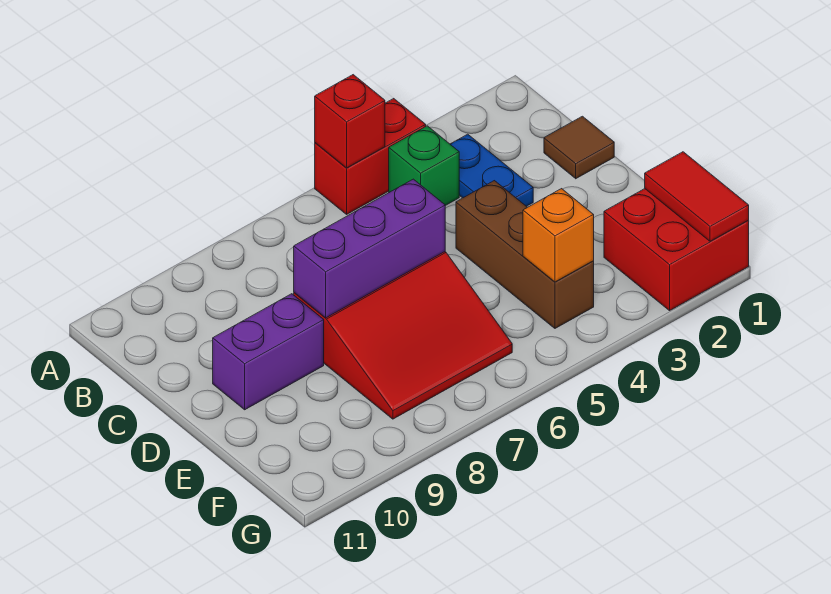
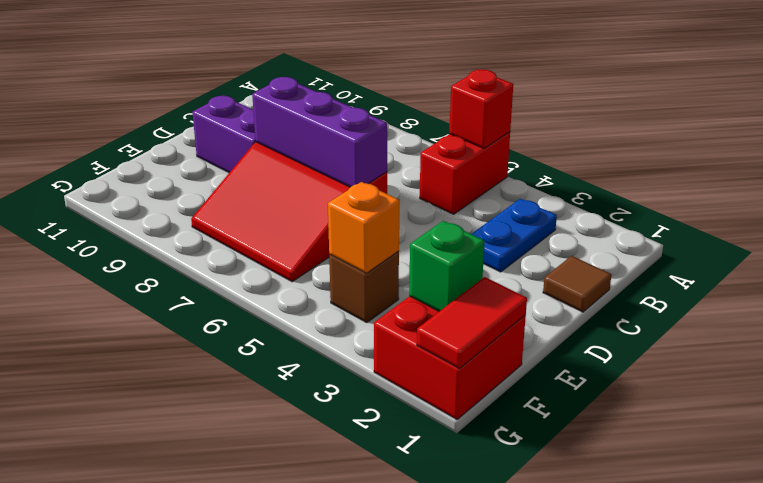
red brick A4:A5 level 1 -> red brick A5:B5 level 1
green brick B4 level 1 -> green brick F2 level 2
brown brick D4:F4 level 1 -> brown brick F4 level 1

